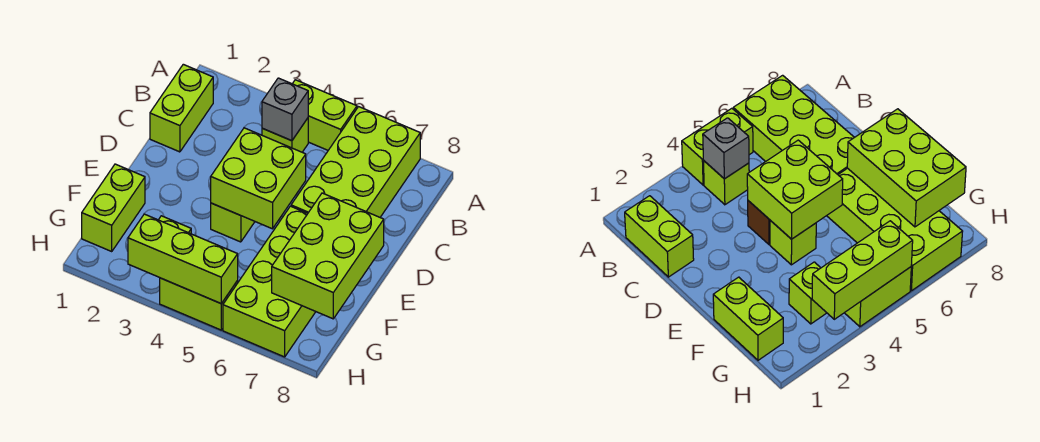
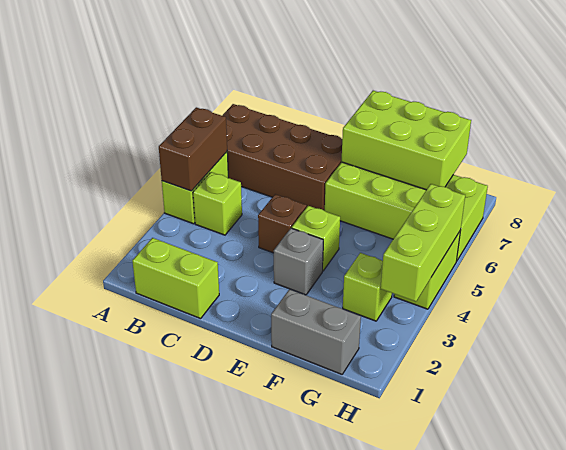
none -> brown brick A4:A5 level 2
lime brick A6:D7 level 1 -> brown brick A6:D7 level 1
grey brick B4 level 2 -> grey brick E3 level 1
lime brick D4:E5 level 2 -> none
lime brick F1:G1 level 1 -> grey brick F1:G1 level 1

